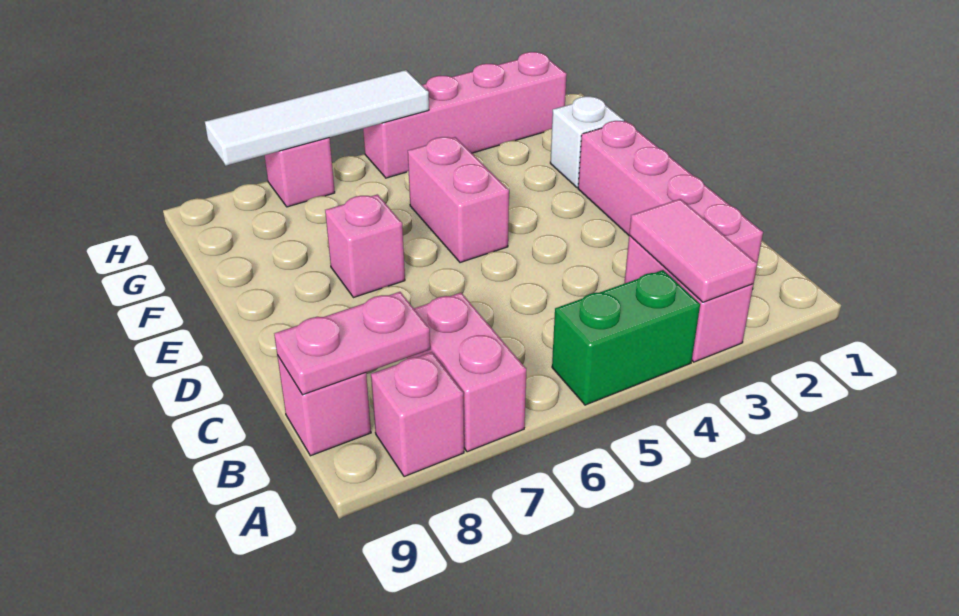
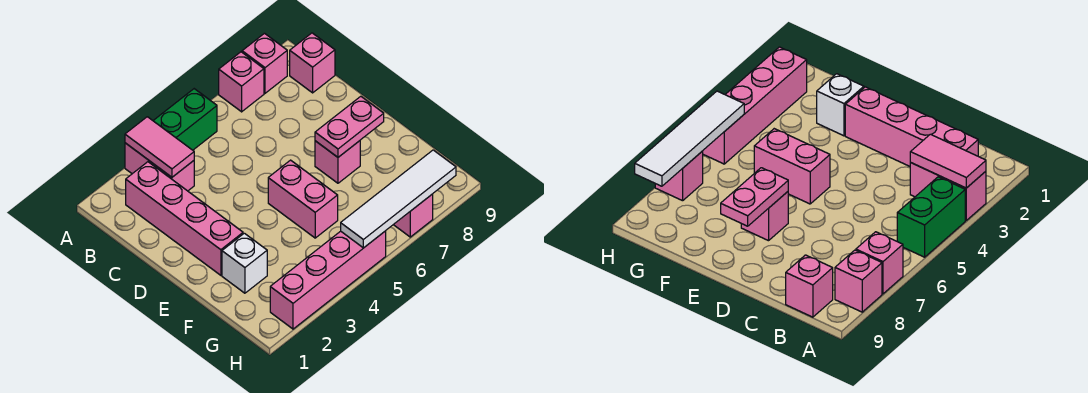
pink brick A7:B7 level 1 -> pink brick A7 level 1
pink plate B8:B9 level 2 -> pink plate E7:E8 level 2

